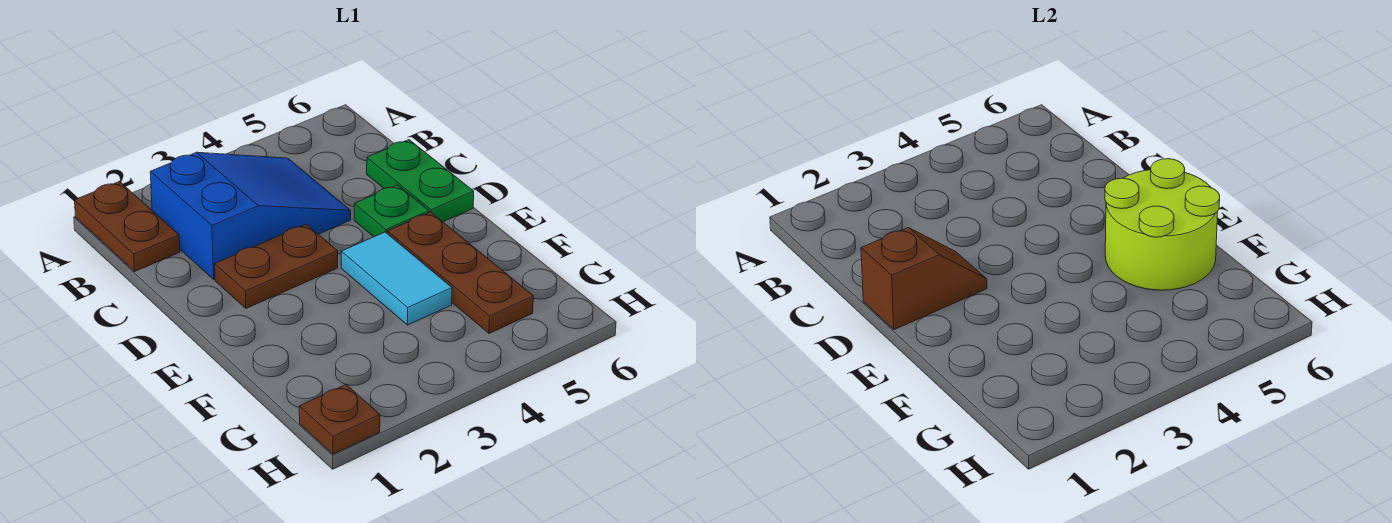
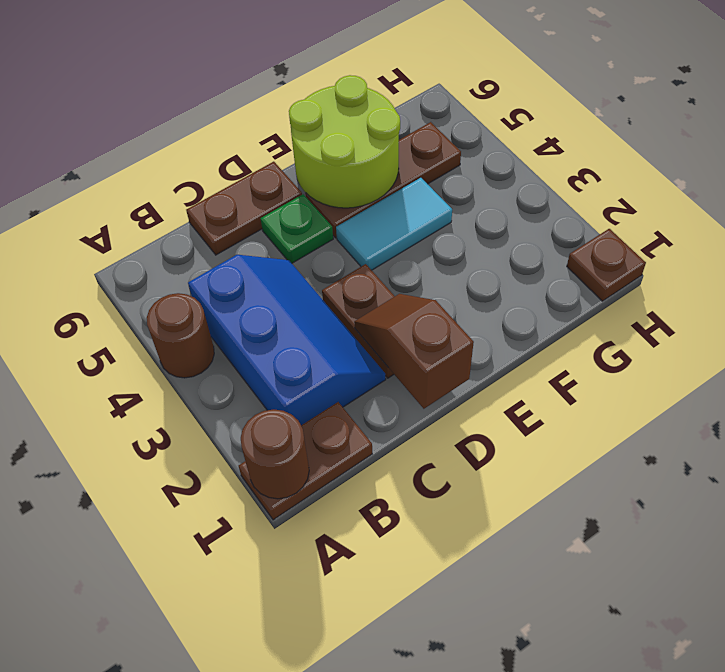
none -> brown round brick A1 level 2
none -> brown round brick A4 level 1
blue slope B2:C4 level 1 top 2 -> blue slope B2:C4 level 1 top B
green plate C6:D6 level 1 -> brown plate C6:D6 level 1

